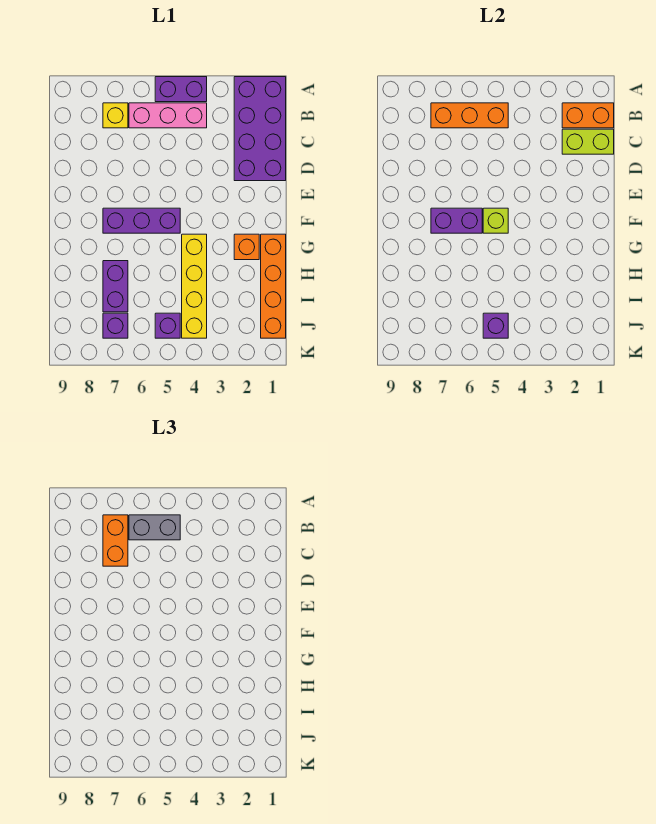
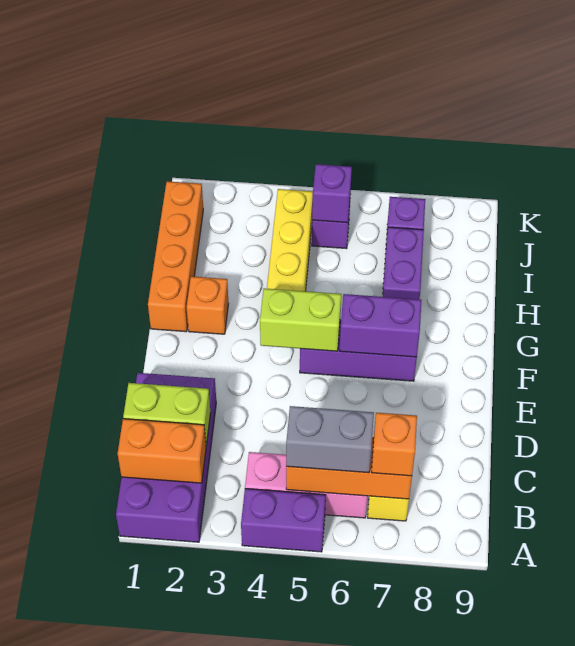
orange brick B7:C7 level 3 -> orange brick B7 level 3
lime brick F5 level 2 -> lime brick F4:F5 level 2

